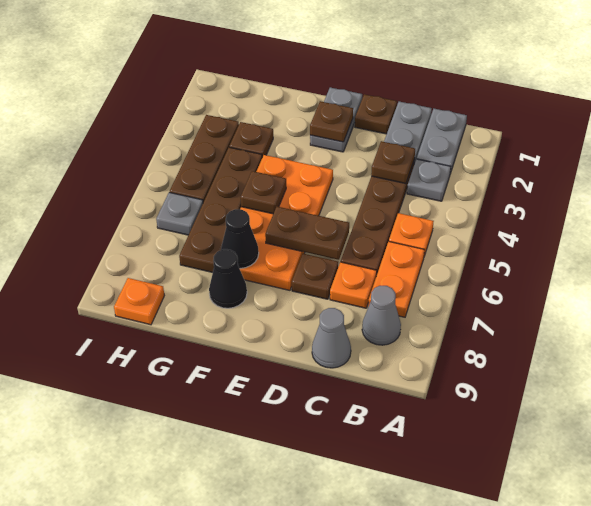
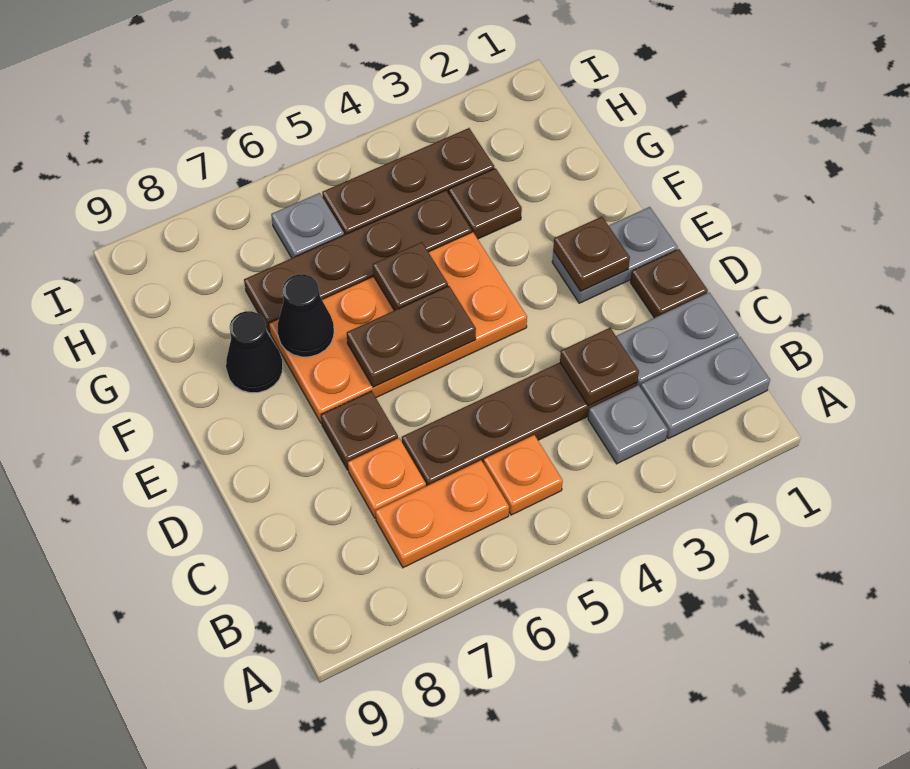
grey cone B8 level 1 -> none
grey cone C9 level 1 -> none
brown plate D6:E6 level 2 -> brown plate E5:E6 level 2
orange plate H9 level 1 -> none

